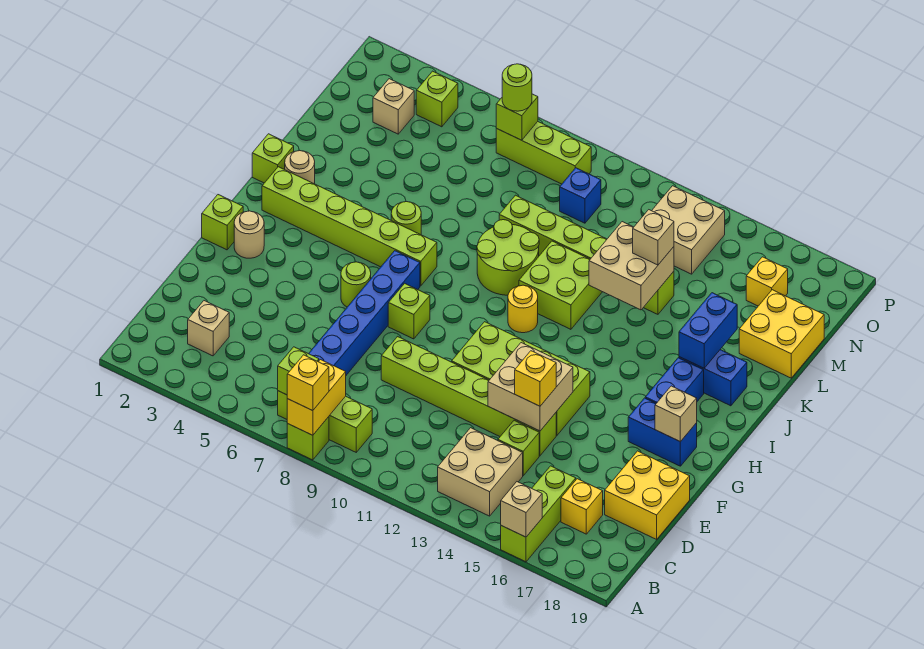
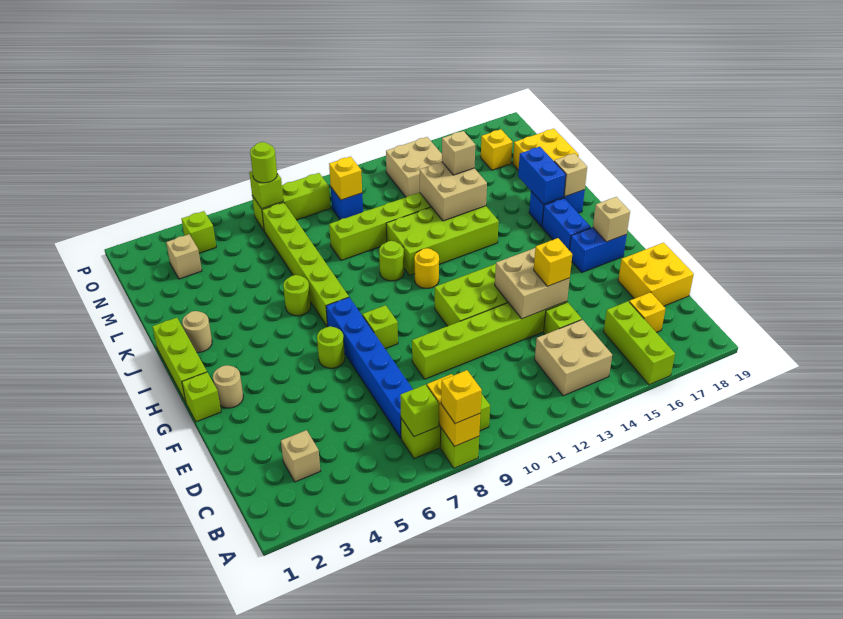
tan brick A16 level 2 -> tan brick J18 level 2
lime brick I2:I7 level 1 -> lime brick I7:N7 level 1
lime brick J1 level 1 -> lime brick H1:J1 level 1
lime round brick J9:K10 level 1 -> lime round brick J10 level 1
lime brick J11:K12 level 1 -> lime brick J11:K14 level 1
none -> yellow brick N10 level 2

